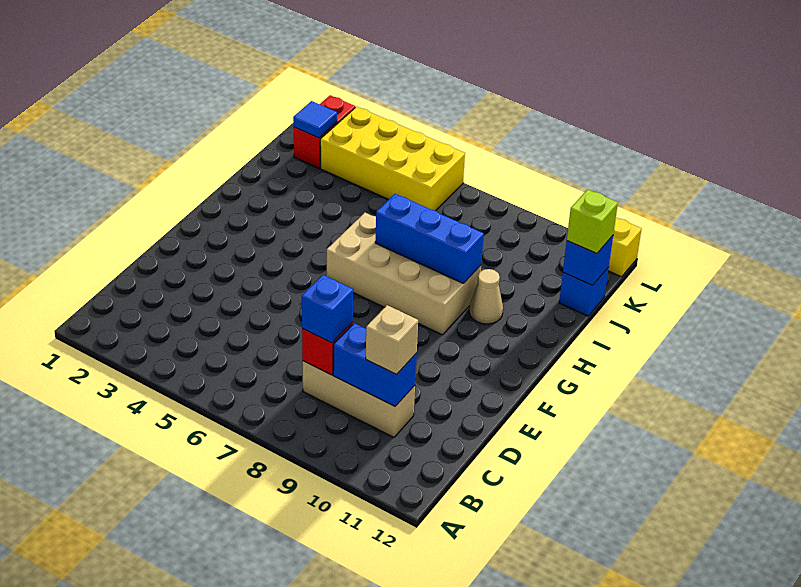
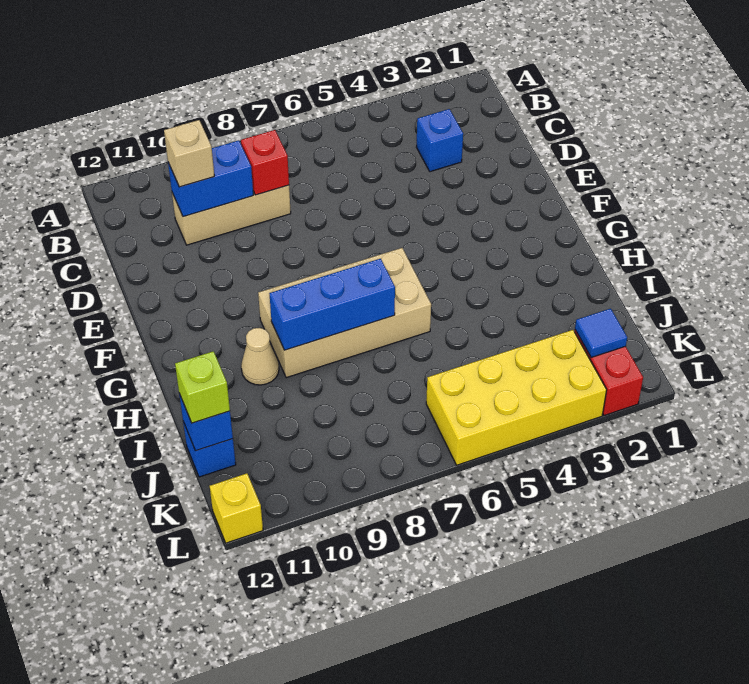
blue brick C8 level 3 -> blue brick C3 level 1

